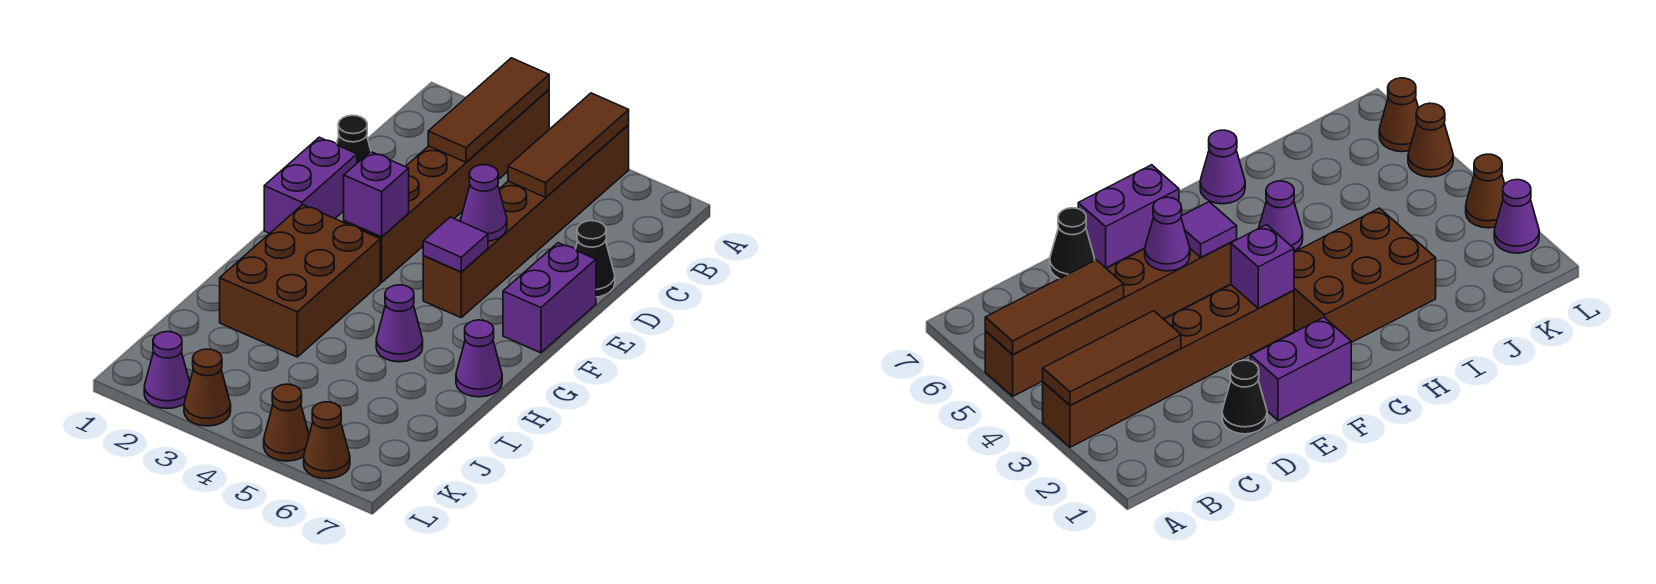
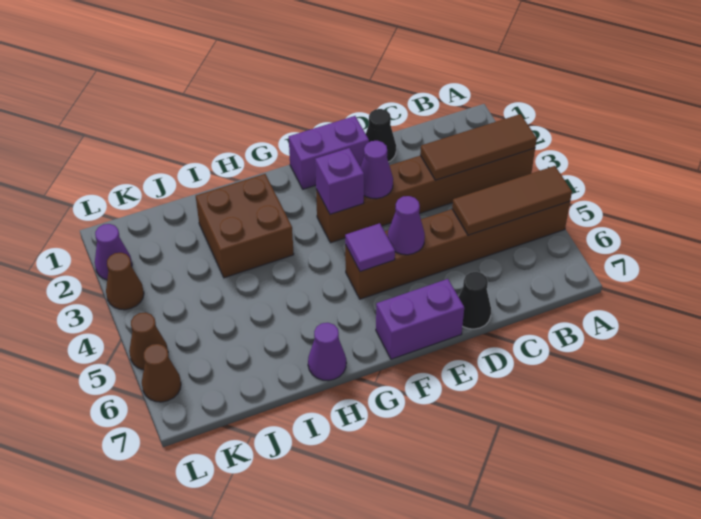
brown brick G2:I3 level 1 -> brown brick H2:I3 level 1
purple cone H5 level 1 -> purple cone E3 level 2

